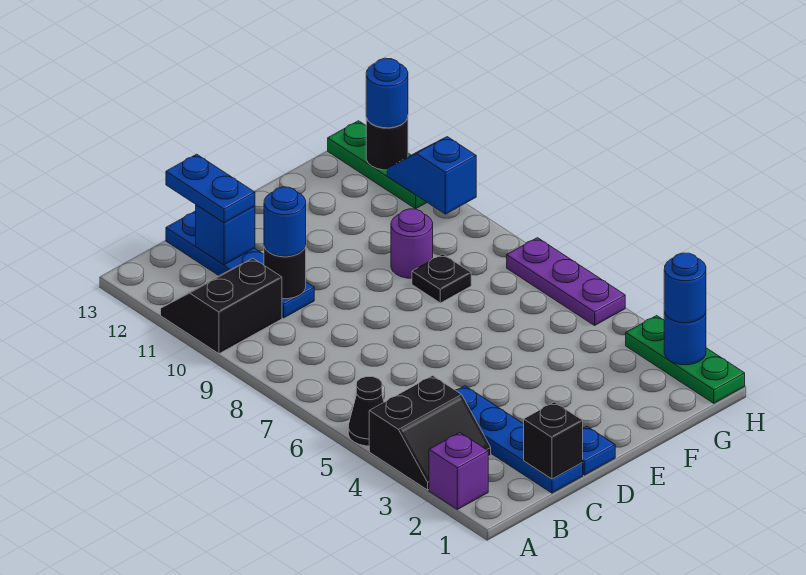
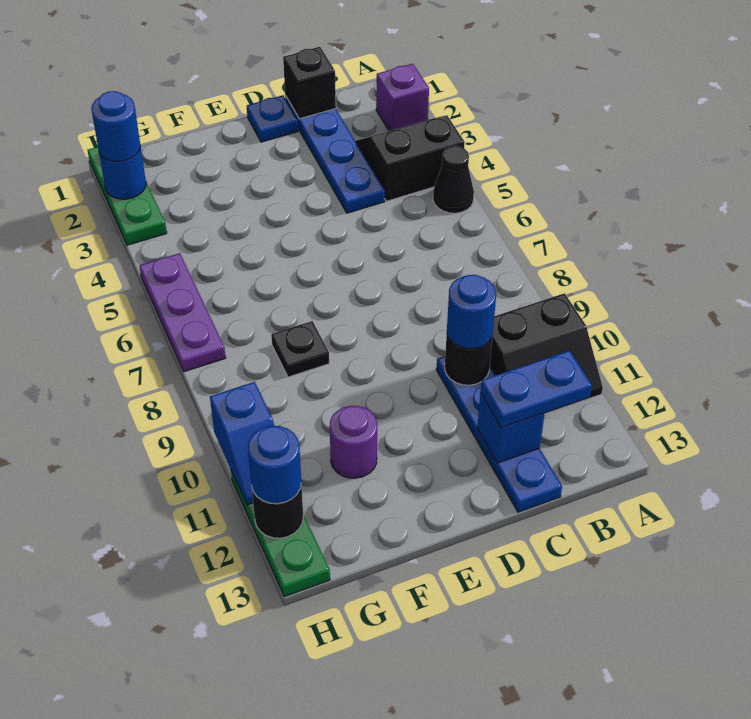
blue plate C12:C13 level 3 -> blue plate B12:C12 level 3
purple round brick F9 level 1 -> purple round brick F11 level 1

